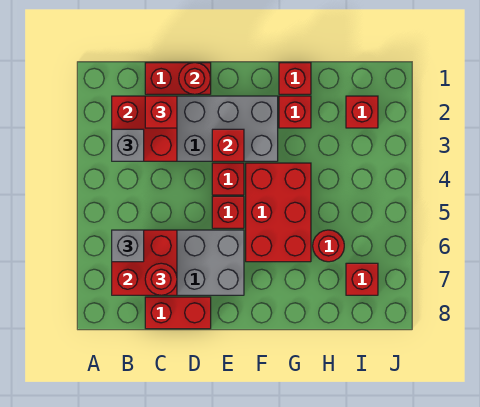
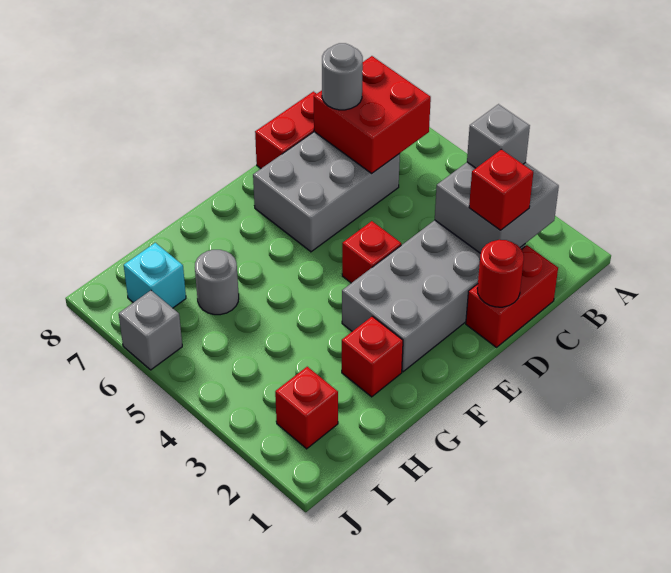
red brick B2:C3 level 2 -> grey brick B2:C3 level 2
grey brick B6 level 3 -> grey brick J6 level 1
red round brick C7 level 3 -> grey round brick C7 level 3
red brick E3 level 2 -> none
red brick E5 level 1 -> none
red brick F4:G6 level 1 -> none
red brick G1 level 1 -> none
red round brick H6 level 1 -> grey round brick H6 level 1
red brick I7 level 1 -> cyan brick I7 level 1

